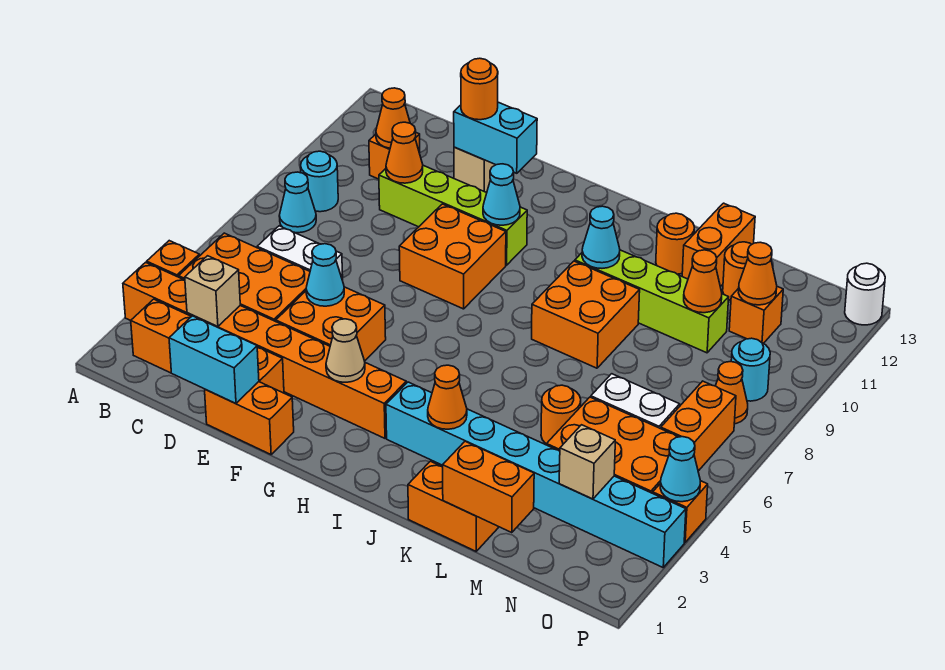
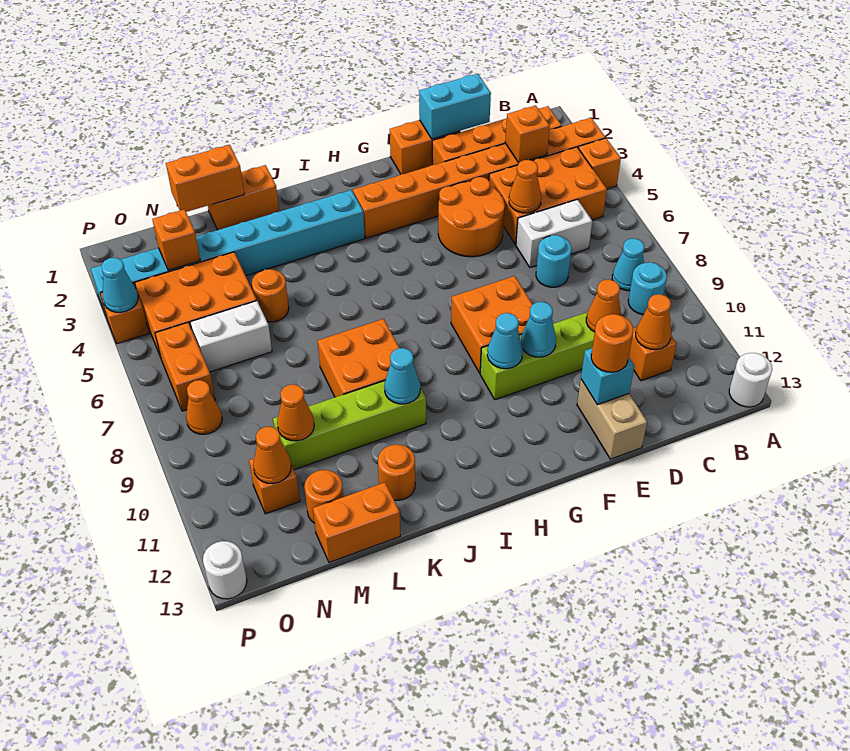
none -> white round brick A13 level 1
tan brick C3 level 2 -> orange brick C3 level 2
orange brick E4:F5 level 1 -> orange round brick E4:F5 level 1
cyan cone E5 level 2 -> cyan cone F10 level 2
cyan brick E12:F12 level 2 -> cyan brick E12 level 2
tan cone G3 level 2 -> none
orange cone J3 level 2 -> orange cone D5 level 2
orange brick L12:L13 level 1 -> orange brick L13:M13 level 1
tan brick N3 level 2 -> orange brick N3 level 2
cyan round brick O9 level 1 -> cyan round brick D7 level 1

